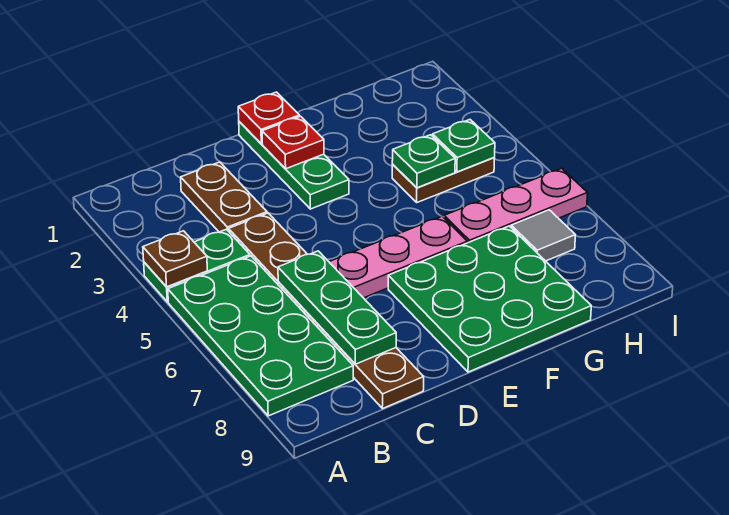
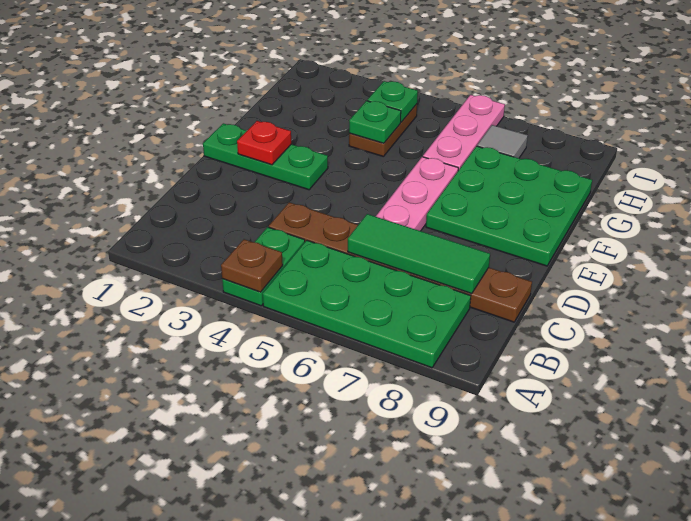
brown plate C2:C3 level 1 -> none
green plate C6:C8 level 2 -> green tile C6:C8 level 2
red plate E1 level 2 -> none

